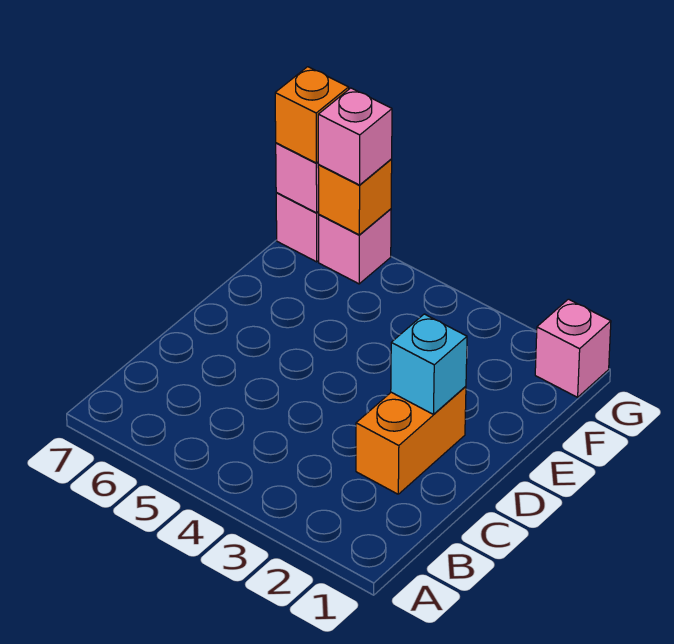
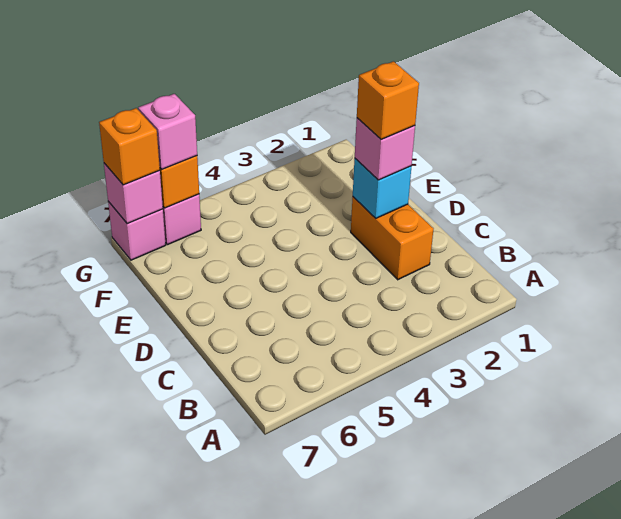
none -> orange brick D2 level 4
pink brick G1 level 1 -> pink brick D2 level 3

